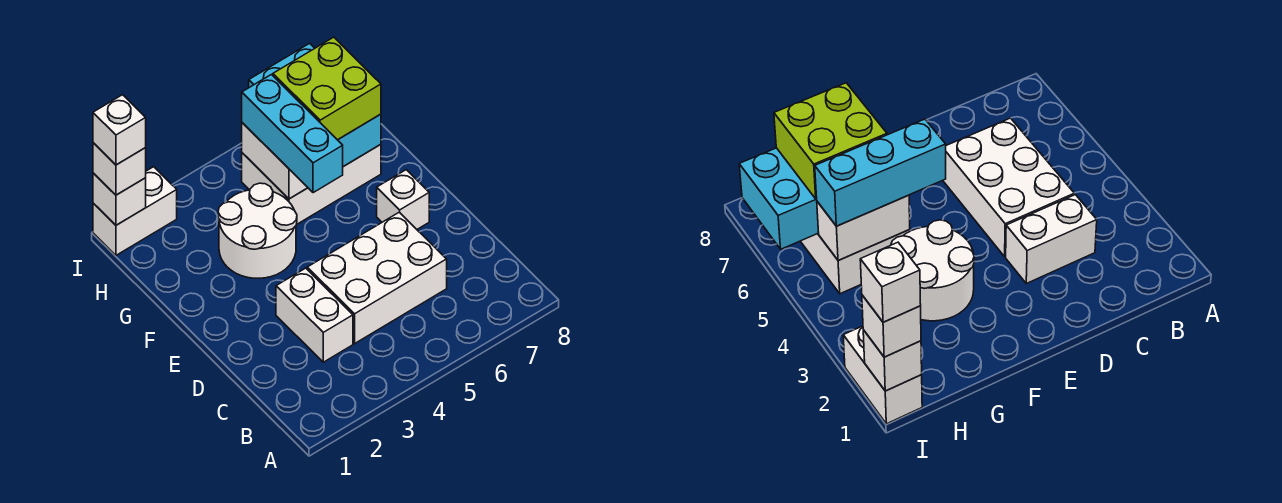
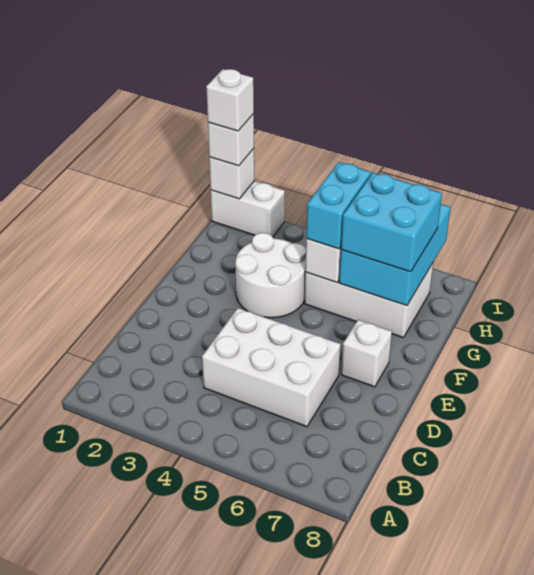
white brick C3:D3 level 1 -> none
cyan brick F5:H5 level 3 -> cyan brick G5:H5 level 3
lime brick G6:H7 level 3 -> cyan brick G6:H7 level 3

